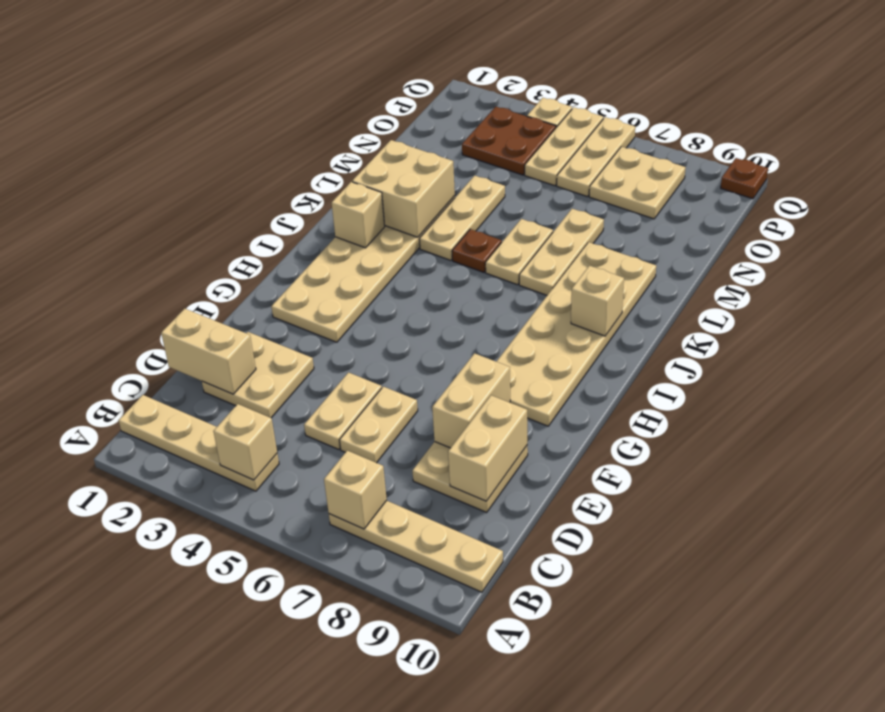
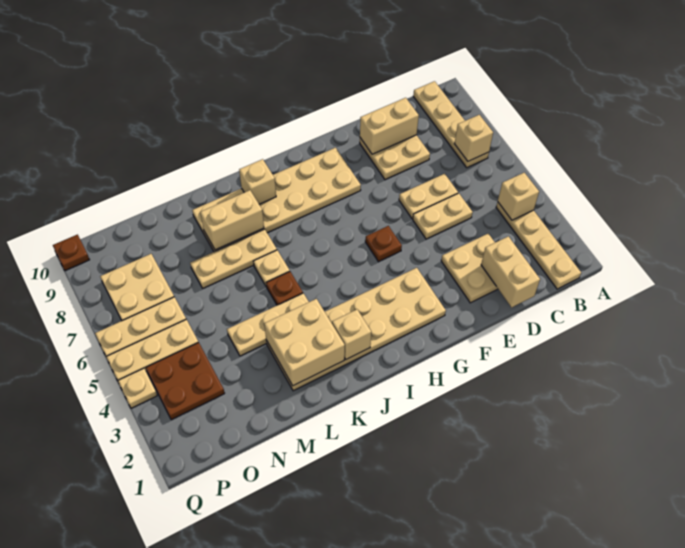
tan brick E8:F8 level 2 -> tan brick K8:L8 level 2
none -> brown plate G5 level 1
tan plate K6:L6 level 1 -> tan plate K6 level 1

